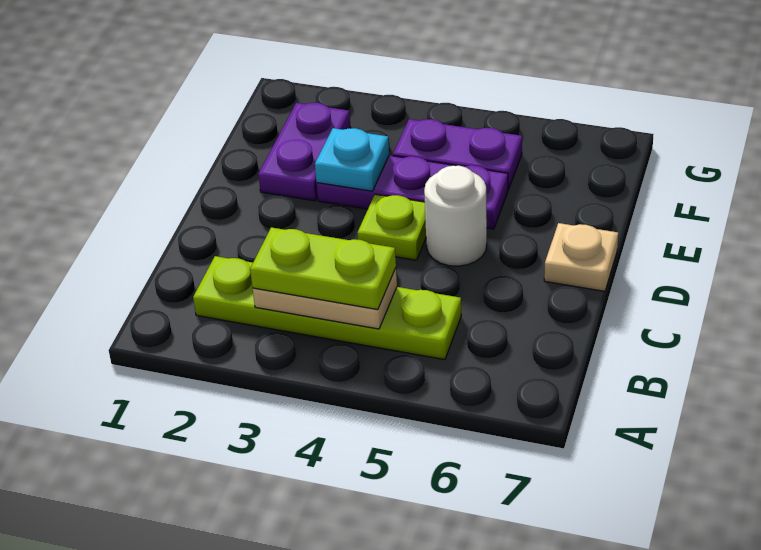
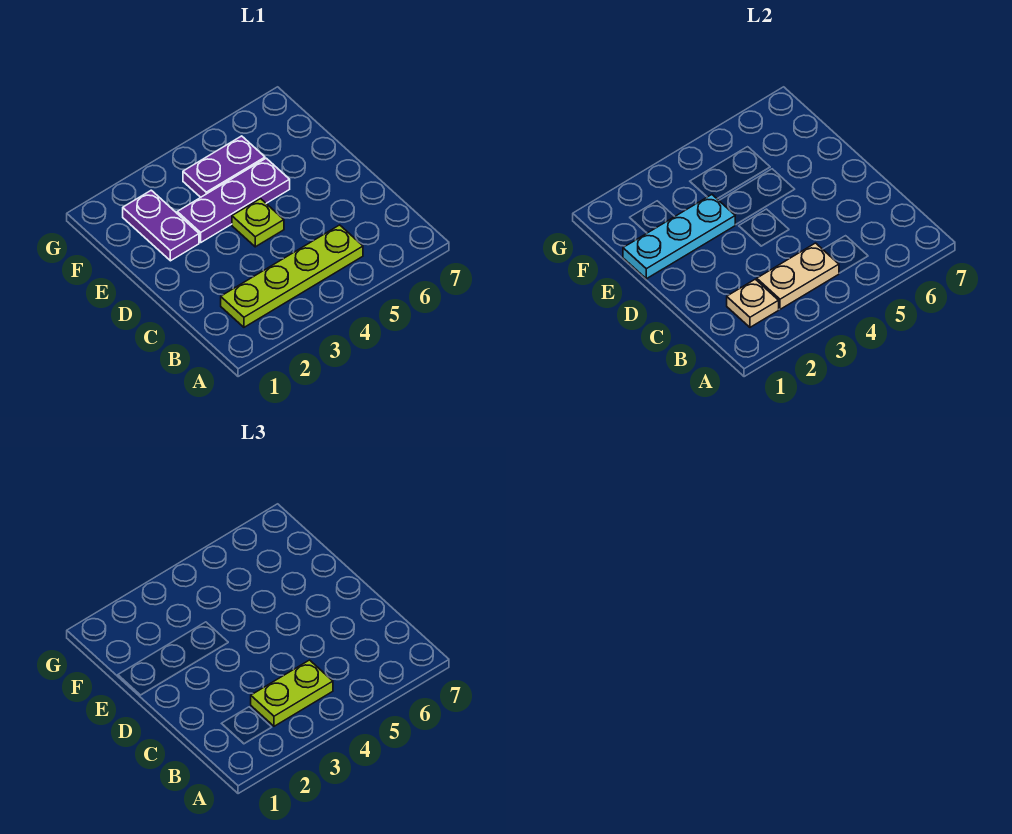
white round brick D5 level 1 -> none
tan plate D7 level 1 -> tan plate B2 level 2
cyan plate E3 level 2 -> cyan plate E1:E3 level 2

